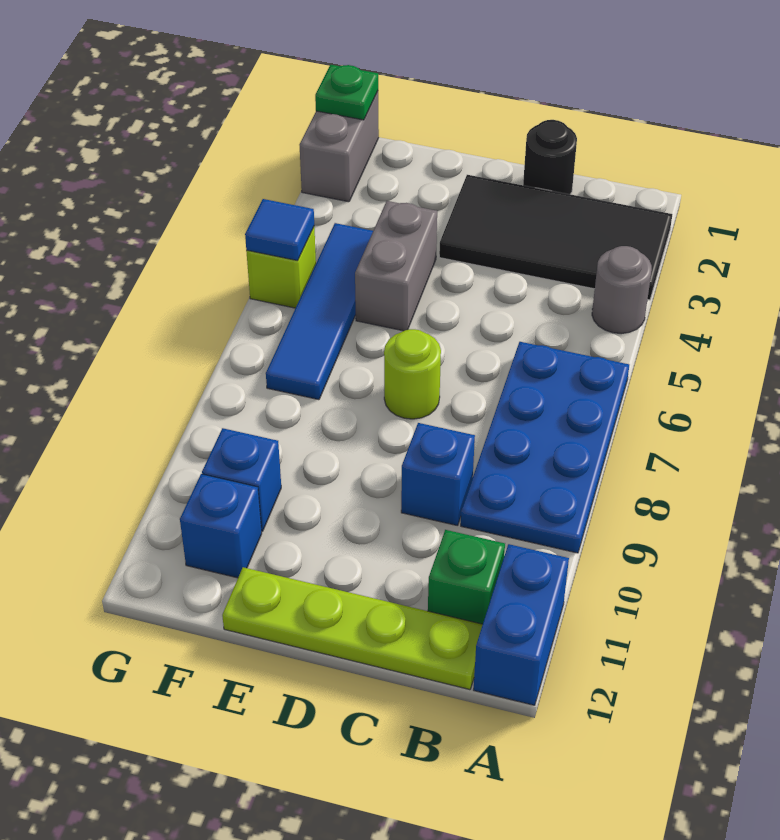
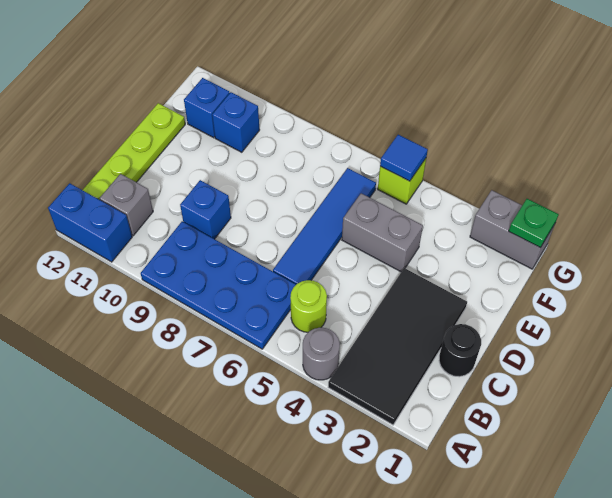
green brick B11 level 1 -> grey brick B11 level 1
lime round brick D7 level 1 -> lime round brick B5 level 1
blue tile F4:F7 level 1 -> blue tile C6:F6 level 1

